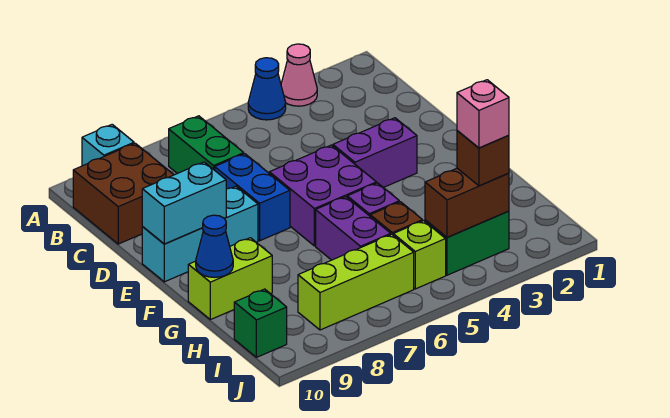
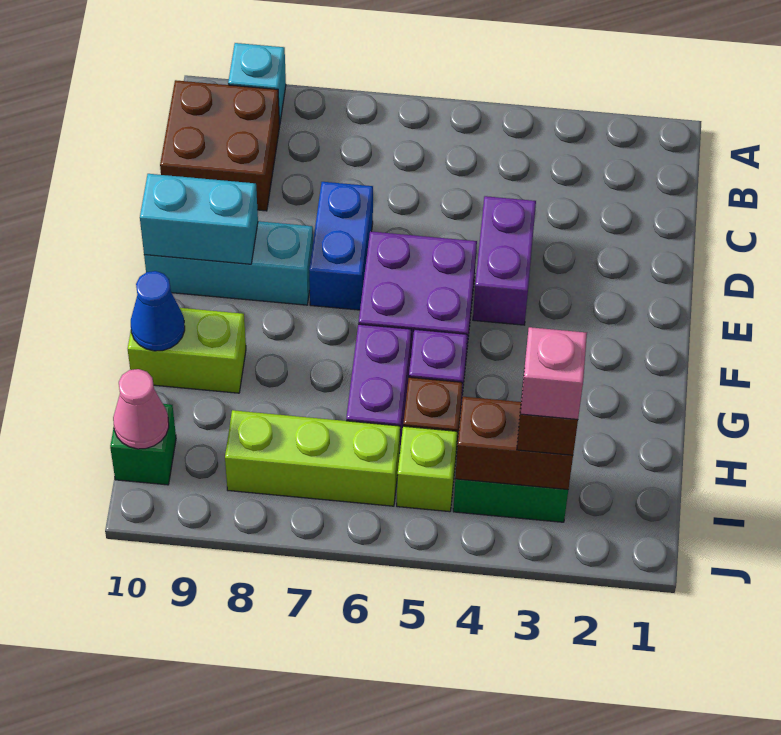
pink cone A3 level 1 -> pink cone I10 level 2
blue cone A4 level 1 -> none
green brick B7:C7 level 1 -> none
purple brick E3:E4 level 1 -> purple brick D4:E4 level 1

